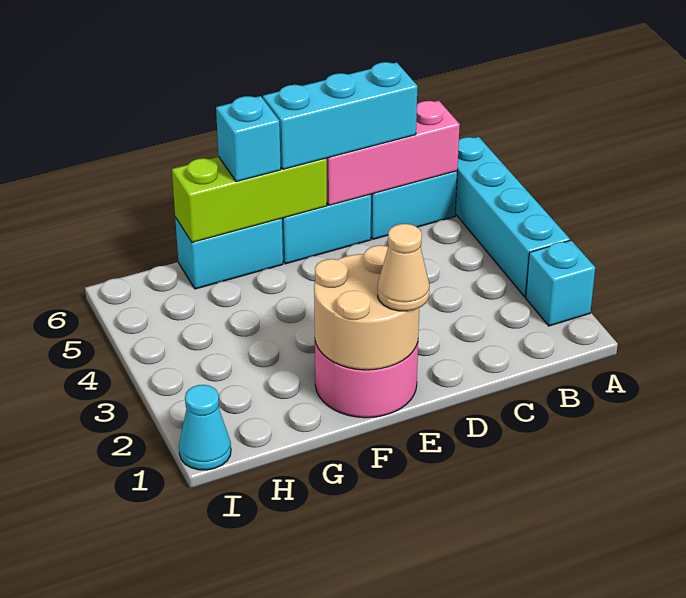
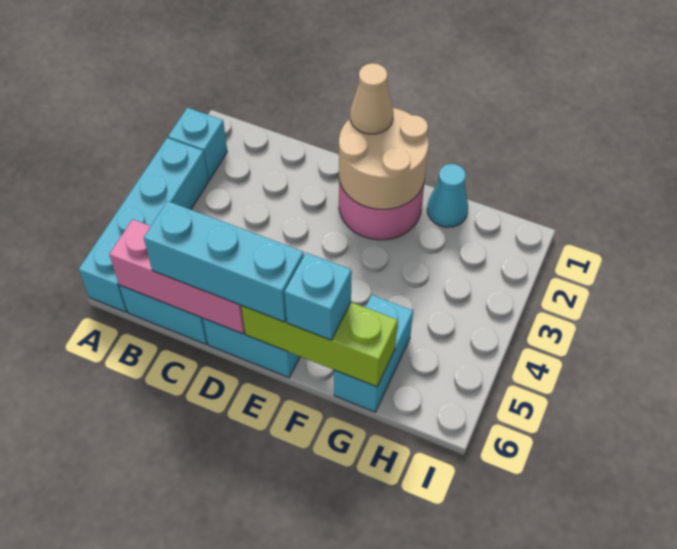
cyan brick F6:G6 level 1 -> cyan brick G5:G6 level 1
cyan cone I1 level 1 -> cyan cone G1 level 1

